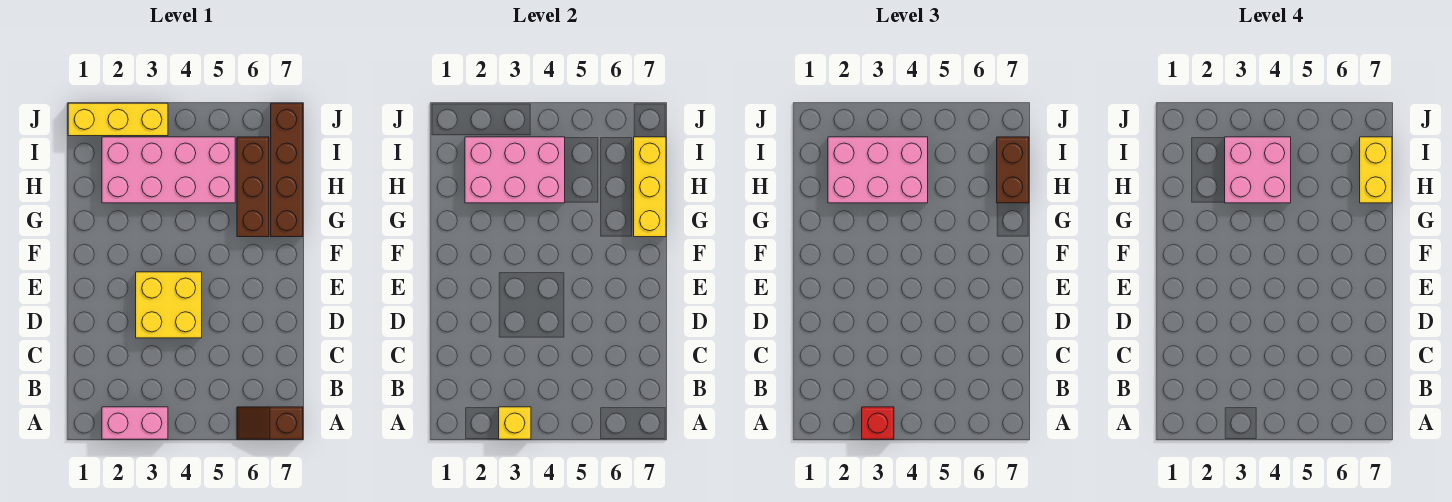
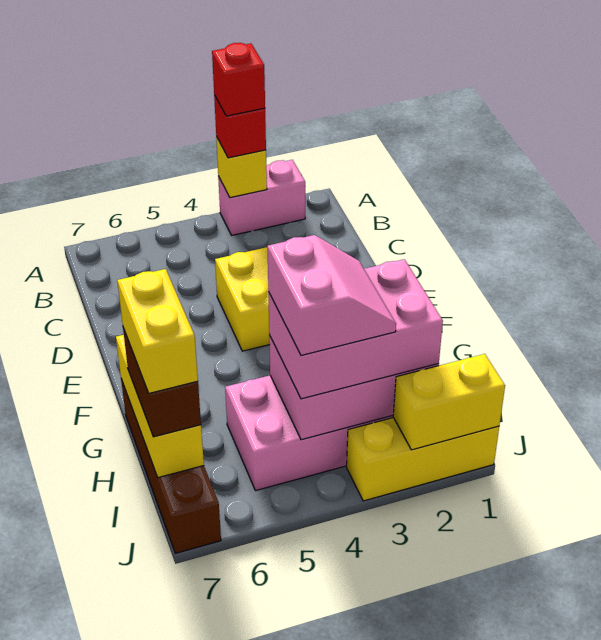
none -> red brick A3 level 4
brown slope A6:A7 level 1 top 7 -> none
brown brick G6:I6 level 1 -> none
pink brick H3:I4 level 4 -> pink slope H3:I4 level 4 top 4
none -> yellow brick J1:J2 level 2

